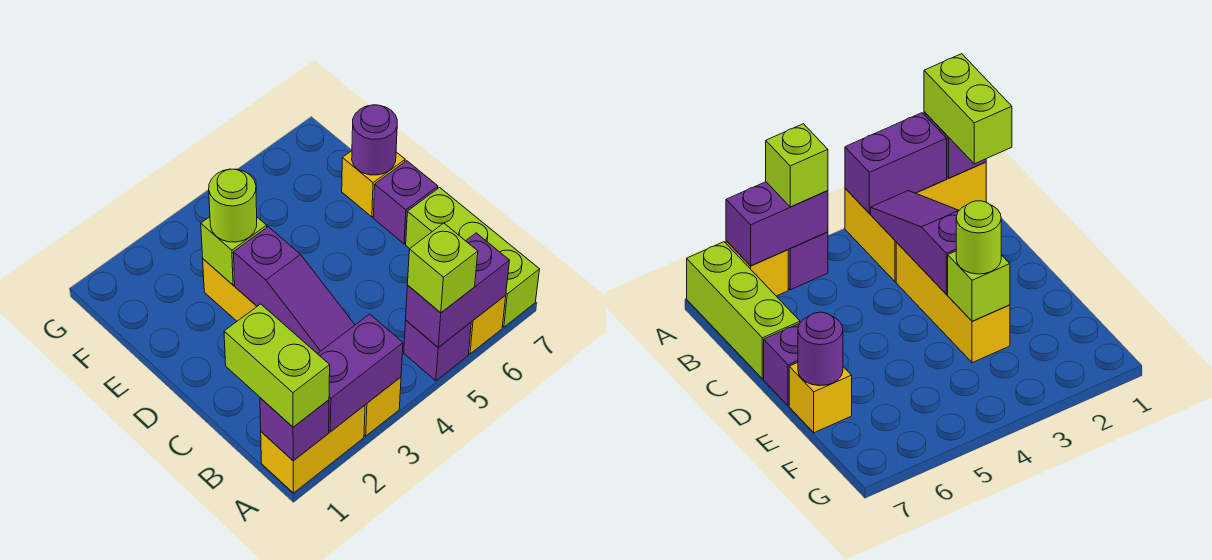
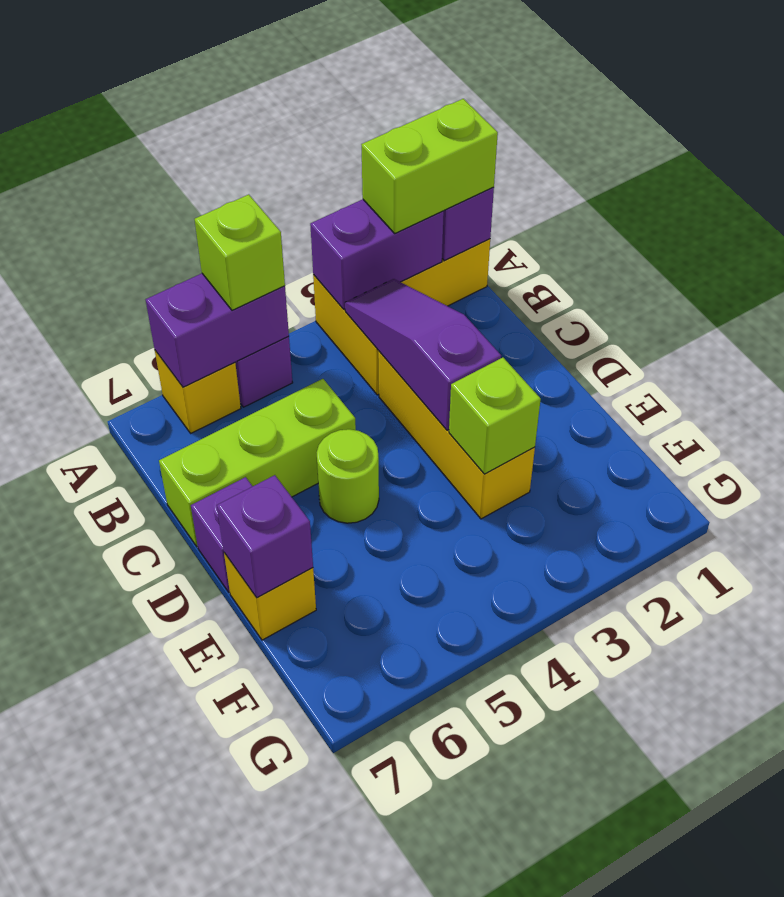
lime brick A1:B1 level 3 -> lime brick A1:A2 level 3
lime brick A7:C7 level 1 -> lime brick C5:C7 level 1
lime round brick E3 level 3 -> lime round brick D5 level 1
purple round brick E7 level 2 -> purple brick E7 level 2

